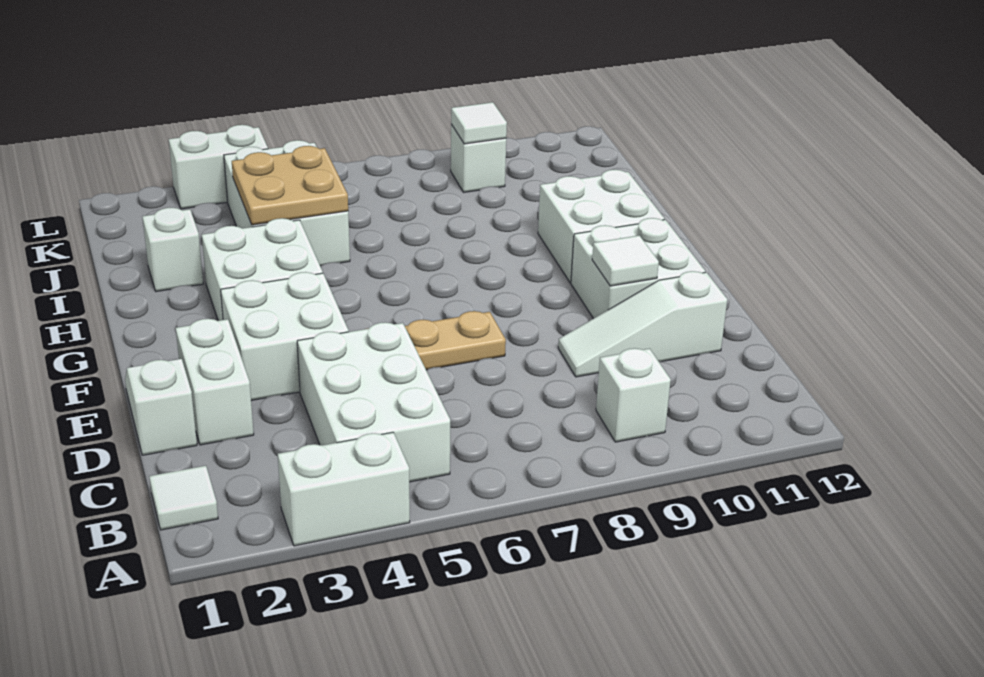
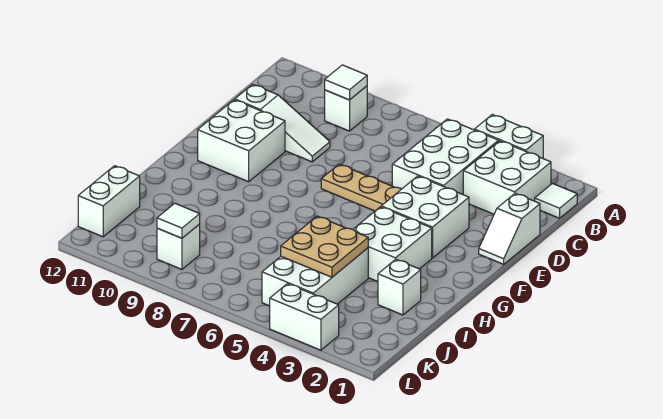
white brick D2:E2 level 1 -> white brick J12:K12 level 1
white tile E10 level 2 -> white tile B9 level 2
white brick G10:H11 level 1 -> white brick B2:C3 level 1

